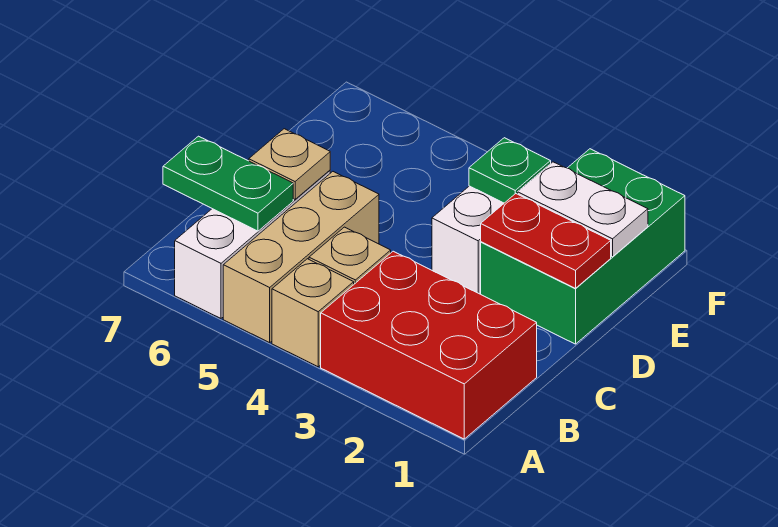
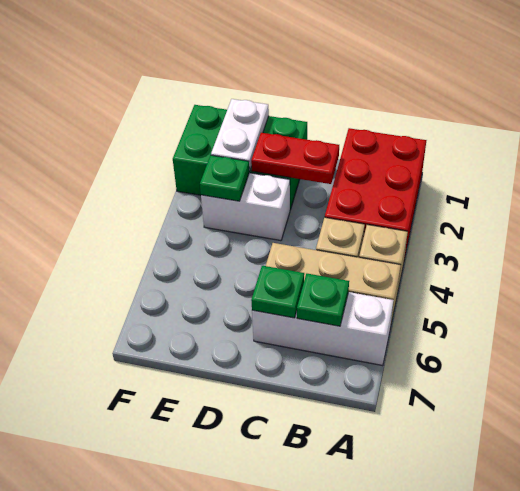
green plate B6:B7 level 2 -> green plate B6 level 2
tan plate C6 level 2 -> green plate C6 level 2
red plate D1:D2 level 2 -> red plate C2:D2 level 2

